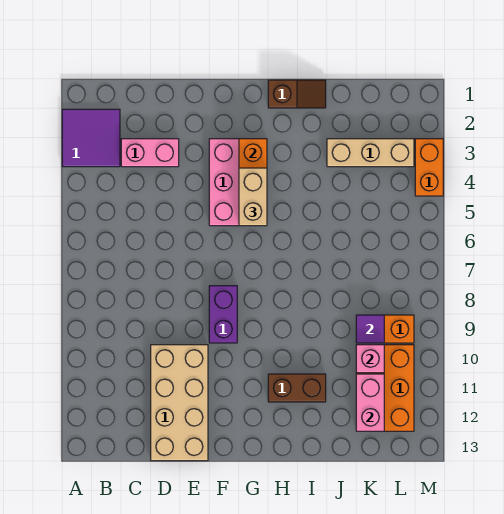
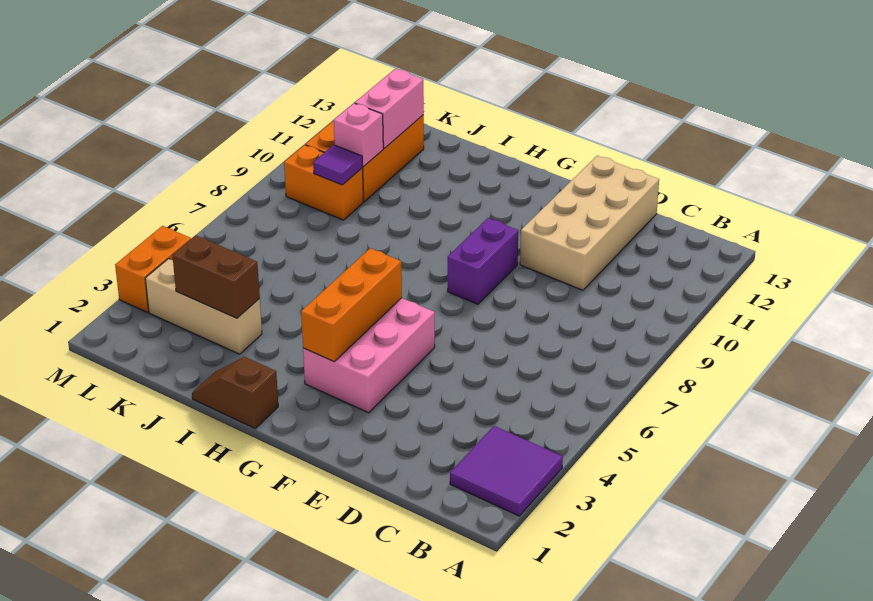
pink brick C3:D3 level 1 -> none
tan brick G4:G5 level 3 -> none
brown brick H11:I11 level 1 -> brown brick J3:K3 level 2

